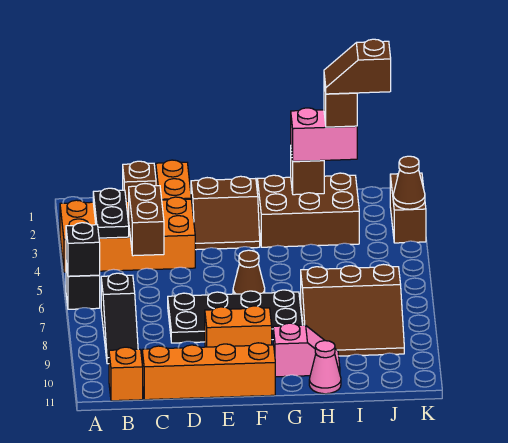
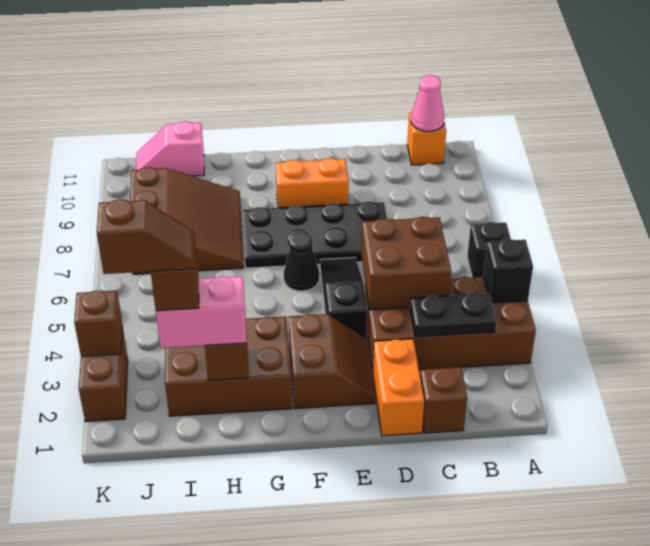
orange brick A3:D4 level 1 -> brown brick A3:D4 level 1
black brick A6 level 2 -> black brick A4 level 2
black plate B3:B4 level 2 -> black plate B3:C3 level 2
black slope B7:B9 level 1 top 7 -> black slope E4:E6 level 1 top 4
brown brick C4:C5 level 2 -> brown brick C4:D5 level 2
orange brick C11:F11 level 1 -> none
brown slope E2:F3 level 1 top 2 -> brown slope E2:F3 level 1 top F
brown cone F6 level 1 -> black cone F6 level 1
pink slope G10:H10 level 1 top G -> pink slope I11:J11 level 1 top I
brown slope H7:J9 level 1 top 7 -> brown slope H7:J9 level 1 top J
pink cone H11 level 1 -> pink cone B11 level 2
brown cone K3 level 2 -> brown brick K3 level 2

